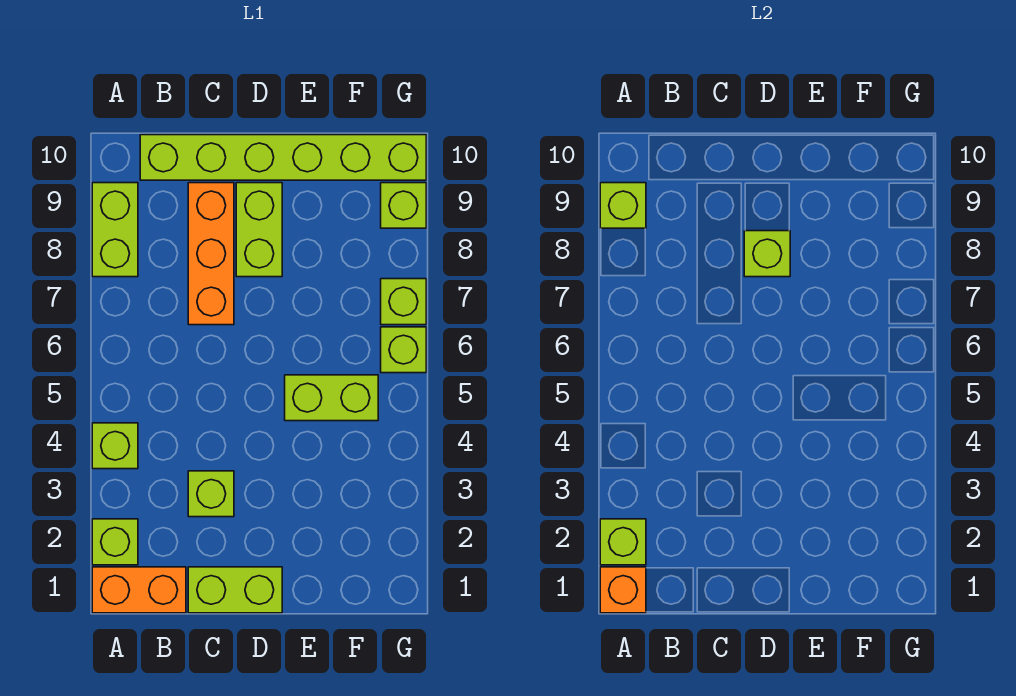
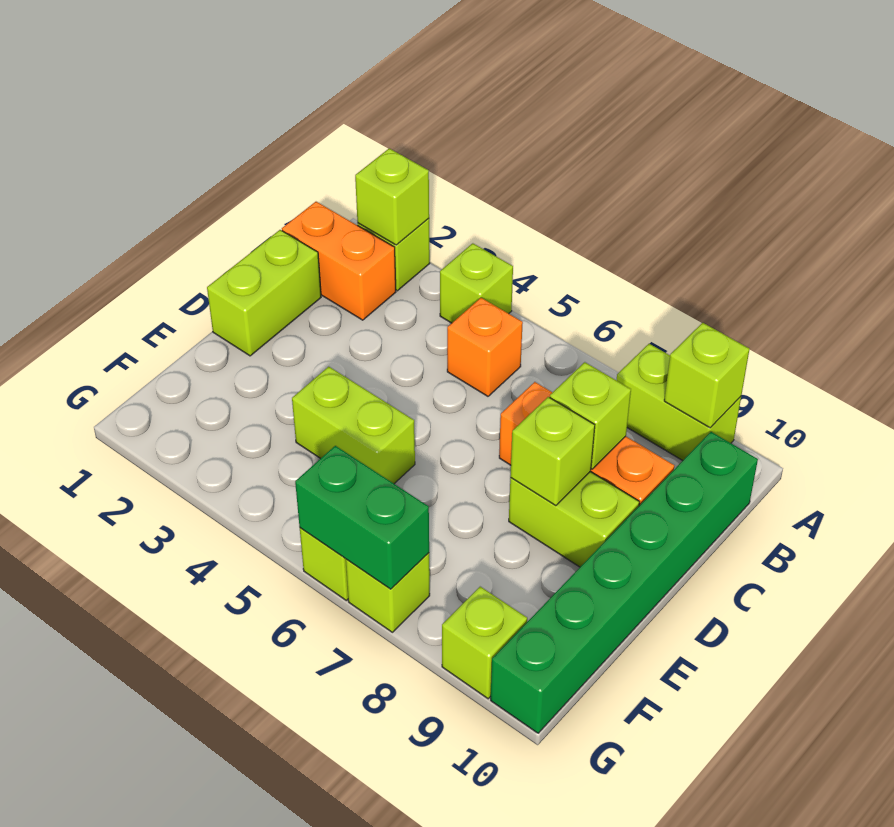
orange brick A1:B1 level 1 -> orange brick B1:B2 level 1
orange brick A1 level 2 -> orange brick B5 level 1
lime brick B10:G10 level 1 -> green brick B10:G10 level 1
lime brick C3 level 1 -> lime brick C8 level 2
lime brick E5:F5 level 1 -> lime brick E4:E5 level 1
none -> green brick G6:G7 level 2

